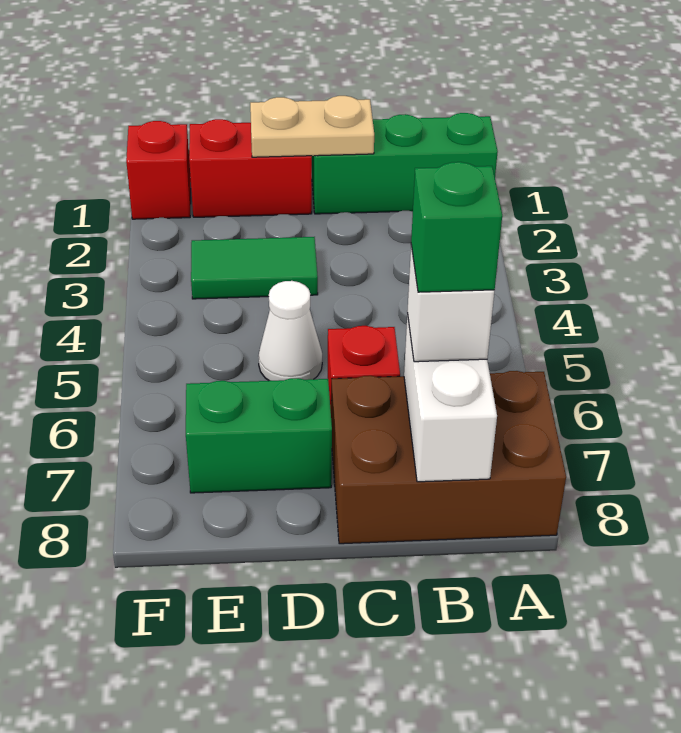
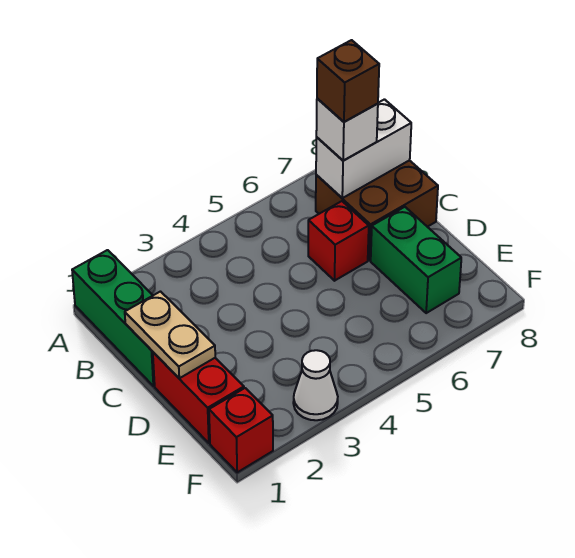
brown brick A7:C8 level 1 -> brown brick B7:C8 level 1
green brick B7 level 4 -> brown brick B7 level 4
green tile D3:E3 level 1 -> none
white cone D5 level 1 -> white cone F3 level 1

